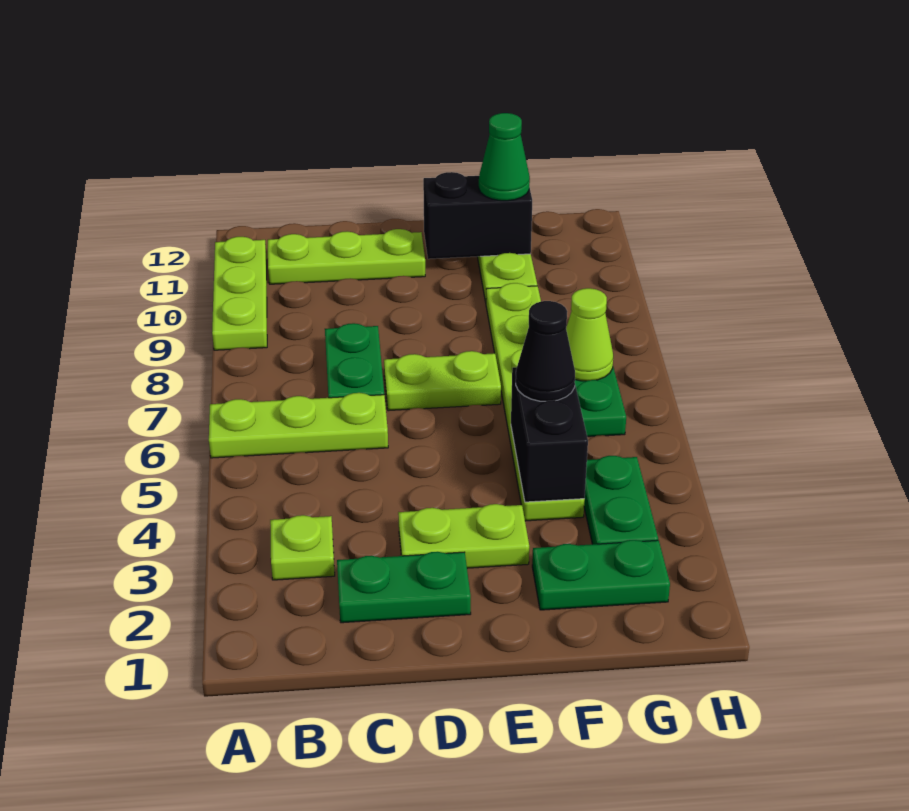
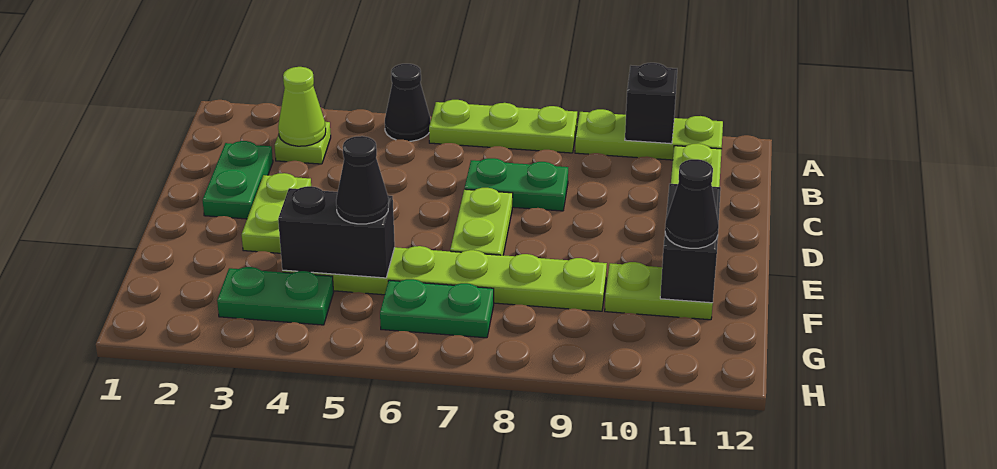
none -> black cone A5 level 1
lime plate A6:C6 level 1 -> lime plate A6:A8 level 1
none -> black brick A10 level 2
green plate F2:G2 level 1 -> none
green cone F11 level 3 -> black cone F11 level 3
lime cone G7 level 2 -> lime cone B3 level 2

